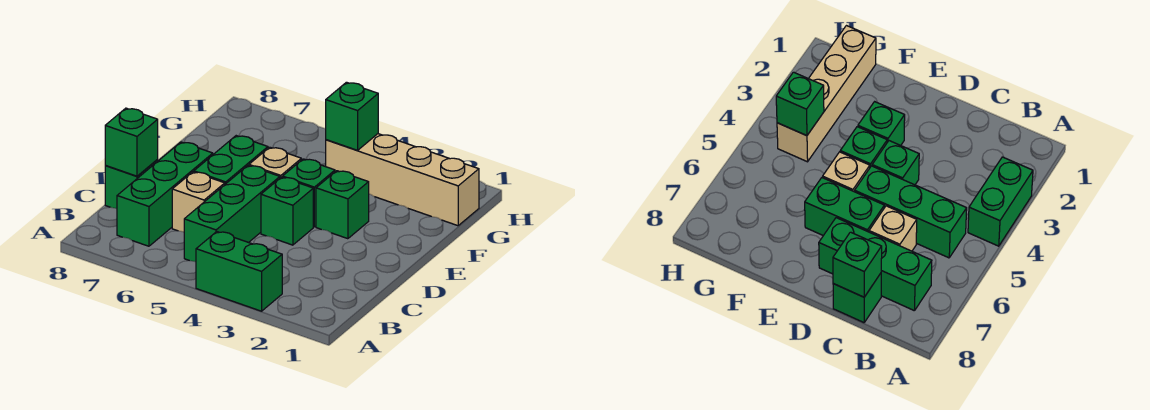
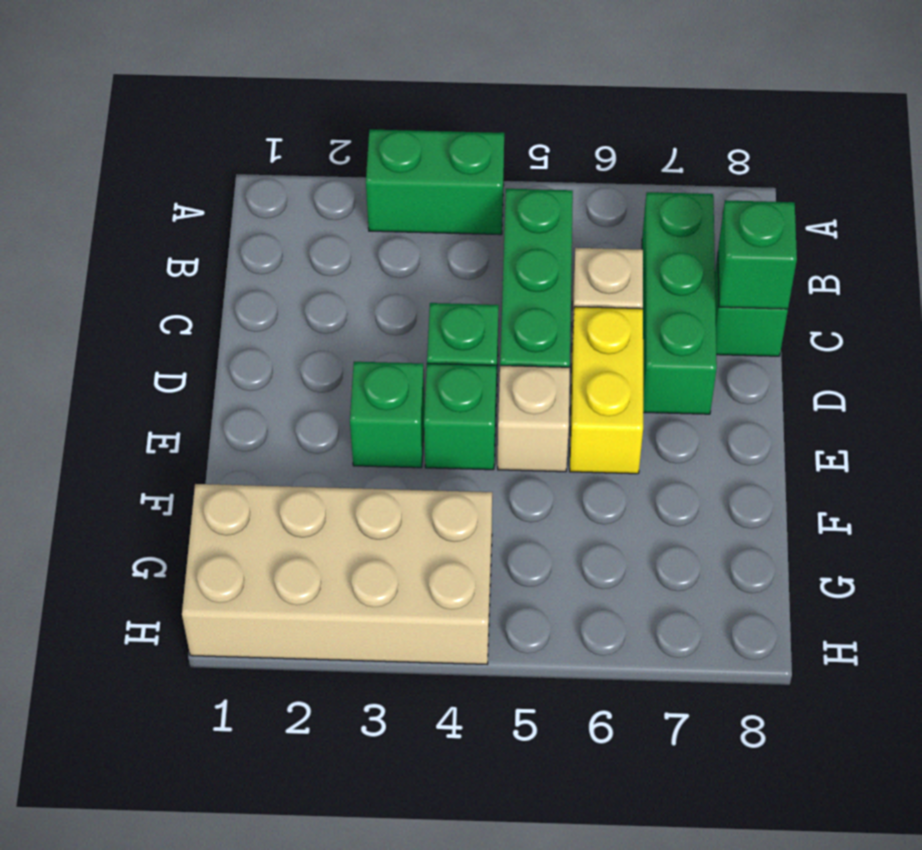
green brick D6:E6 level 1 -> yellow brick D6:E6 level 1
tan brick G1:G4 level 1 -> tan brick G1:H4 level 1
green brick G4 level 2 -> none

